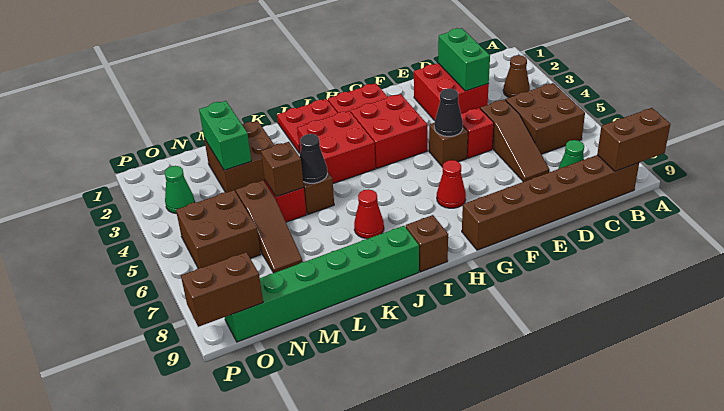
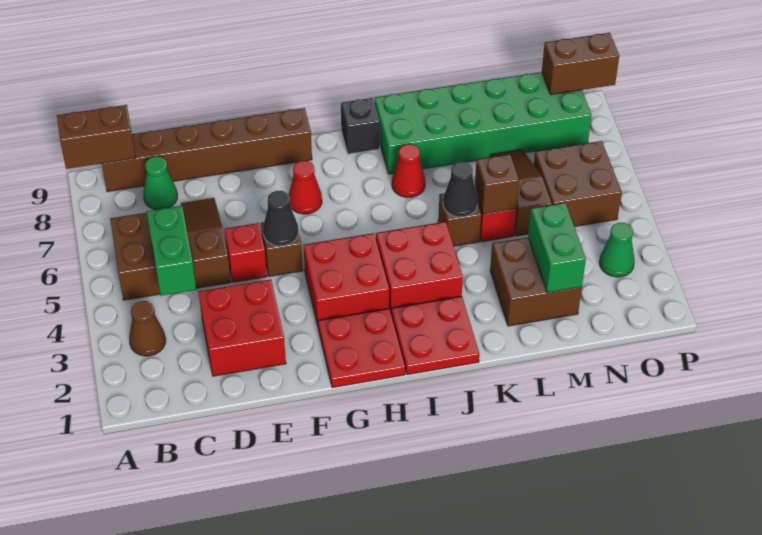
green brick D2:D3 level 2 -> green brick C4:C5 level 2
brown brick I9 level 1 -> black brick I9 level 1
green brick J9:O9 level 1 -> green brick J8:O9 level 1

